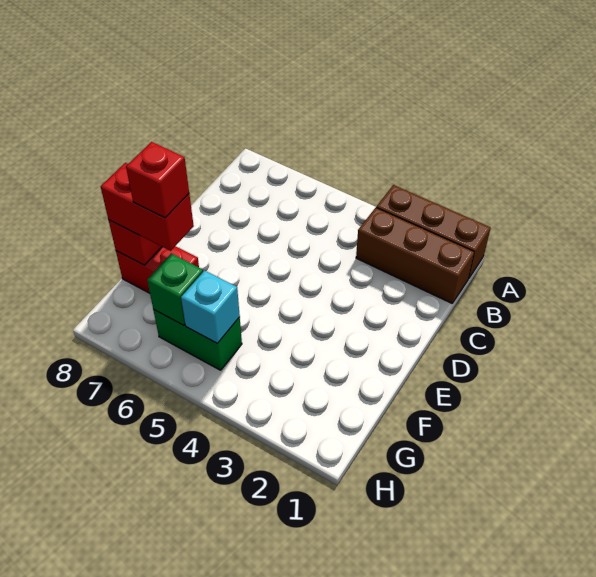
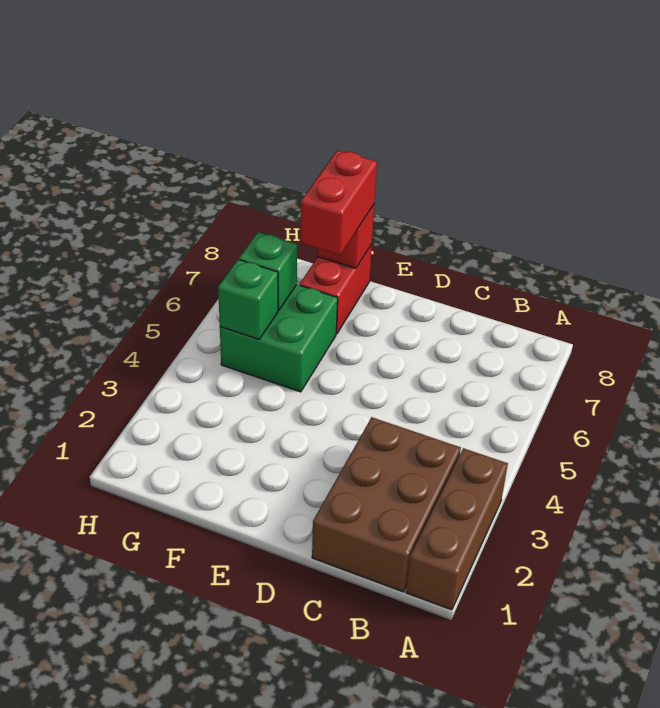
brown brick B1:B3 level 1 -> brown brick B1:C3 level 1
red brick F7 level 4 -> none
green brick G5:G6 level 1 -> green brick F5:G6 level 1
cyan brick G5 level 2 -> green brick G5 level 2

